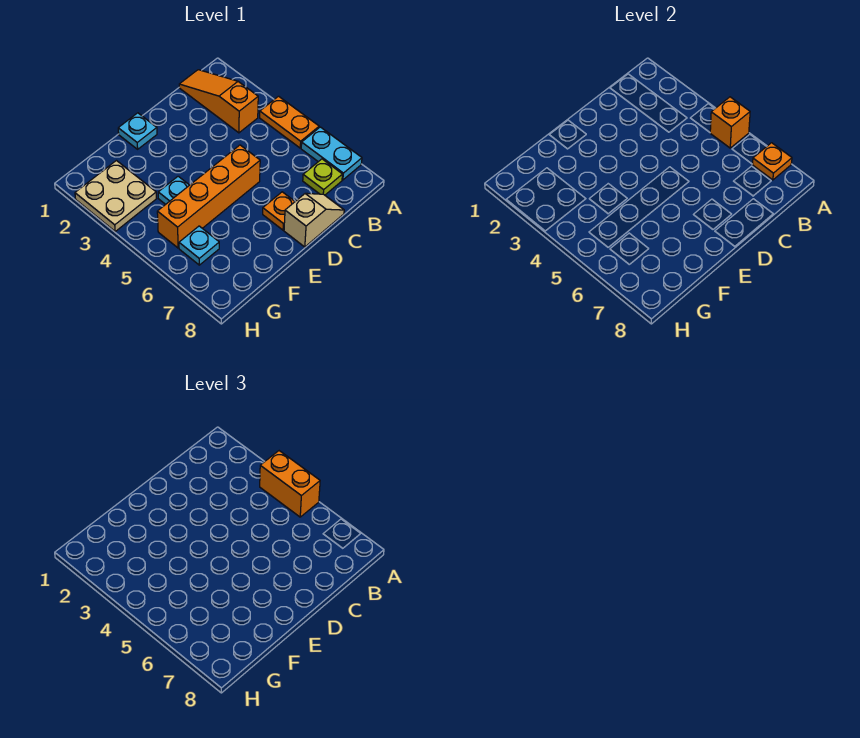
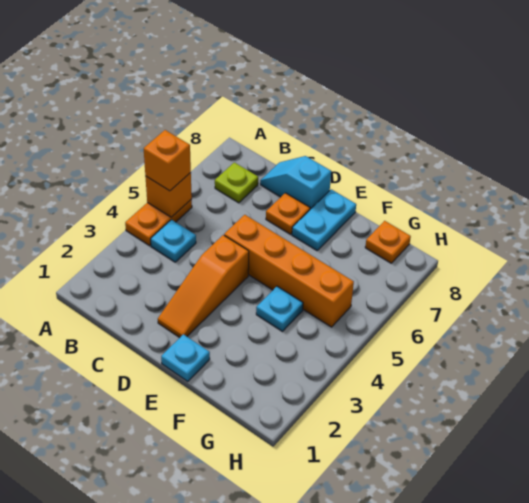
orange brick A4:A5 level 3 -> orange brick A5 level 3
cyan plate A6:A7 level 1 -> cyan plate E7:E8 level 1
orange plate A7 level 2 -> orange plate G8 level 1
orange slope B1:B3 level 1 top 3 -> orange slope D2:D4 level 1 top 4
tan slope C8:D8 level 1 top D -> cyan slope C8:D8 level 1 top D
tan plate G2:H3 level 1 -> none
cyan plate G6 level 1 -> cyan plate B4 level 1

